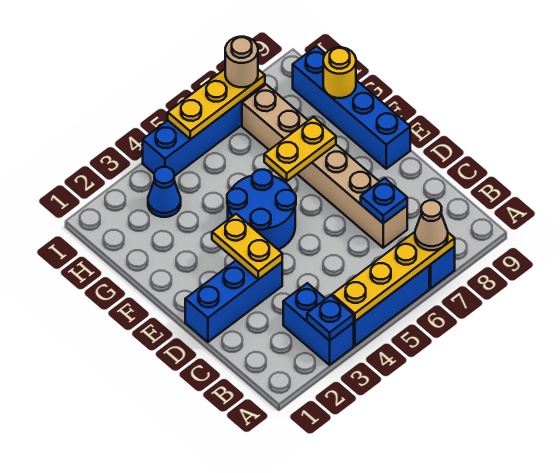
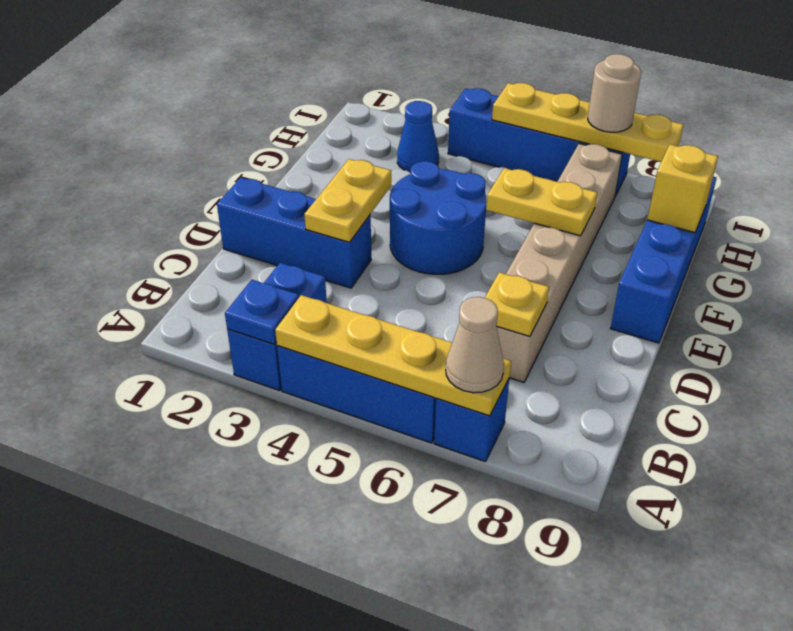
blue plate C7 level 2 -> yellow plate C7 level 2
yellow round brick G9 level 2 -> yellow brick G9 level 2
yellow plate I5:I7 level 2 -> yellow plate I5:I8 level 2

